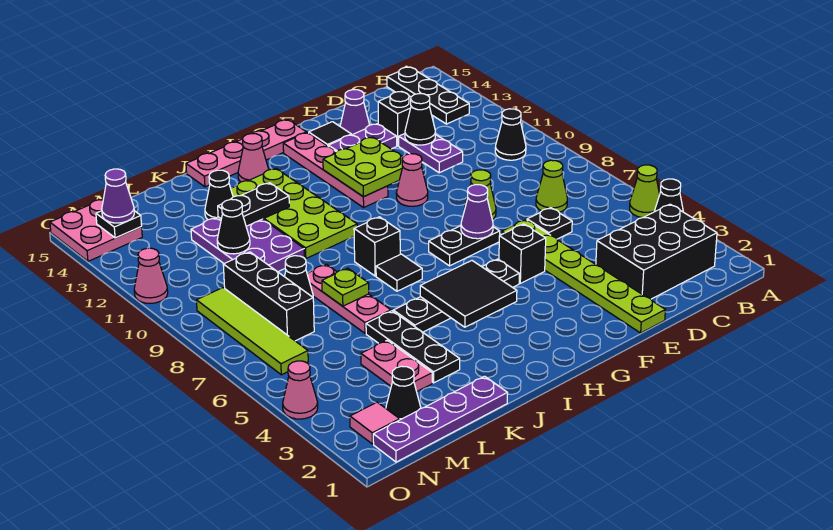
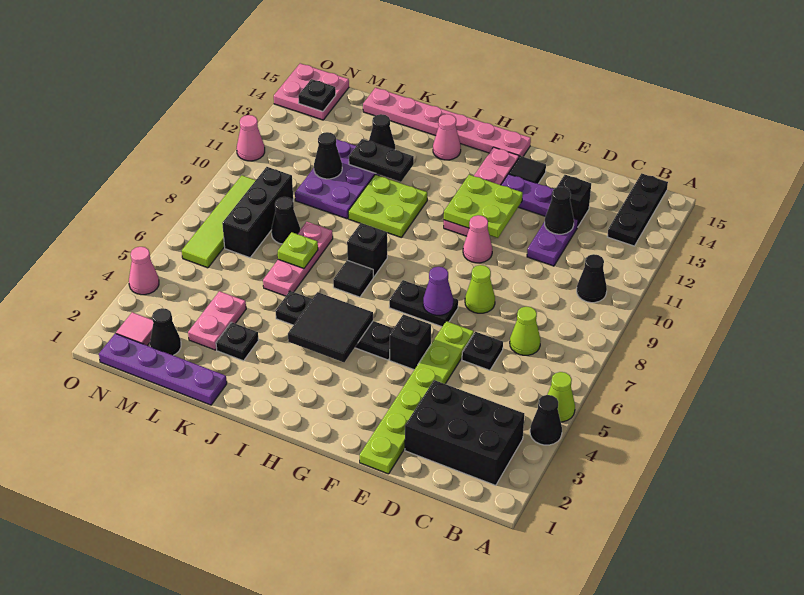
purple cone E14 level 1 -> none
pink plate G15:J15 level 1 -> pink plate G15:L15 level 1
lime plate I10:J13 level 1 -> lime plate I10:J11 level 1
black plate K3:K5 level 1 -> black plate K3 level 1
purple cone N14 level 3 -> none

